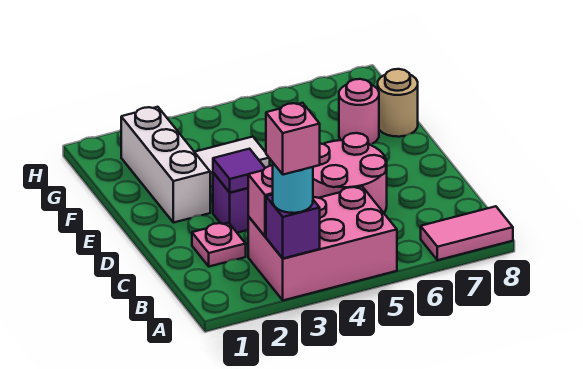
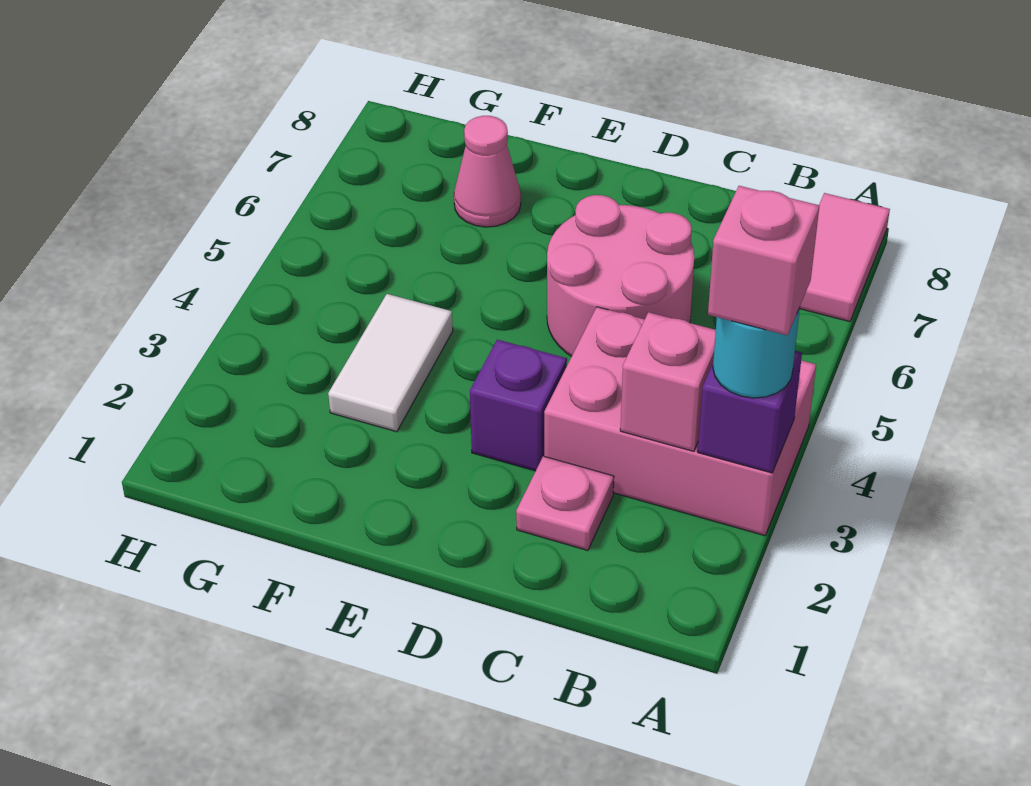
pink brick A3:B5 level 1 -> pink brick A3:C4 level 1
purple tile D3 level 2 -> none
white brick E2:G2 level 1 -> none
pink round brick F7 level 1 -> pink cone F7 level 1
tan round brick F8 level 1 -> none

